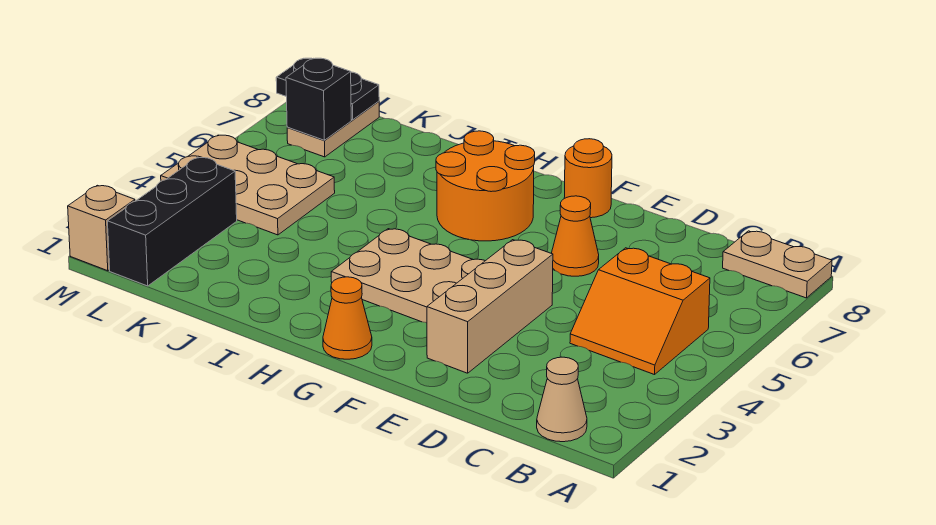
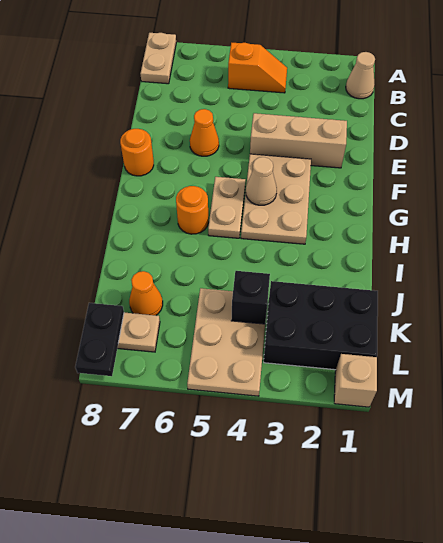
orange slope B4:C5 level 1 top 5 -> orange slope B4:B5 level 1 top 5
orange cone G1 level 1 -> orange cone K7 level 1
none -> tan cone G4 level 2
none -> tan plate G5:H5 level 1
orange round brick G6:H7 level 1 -> orange round brick H6 level 1
black brick L1:L3 level 1 -> black brick K1:L3 level 1
black brick L7 level 2 -> black brick K4 level 2

